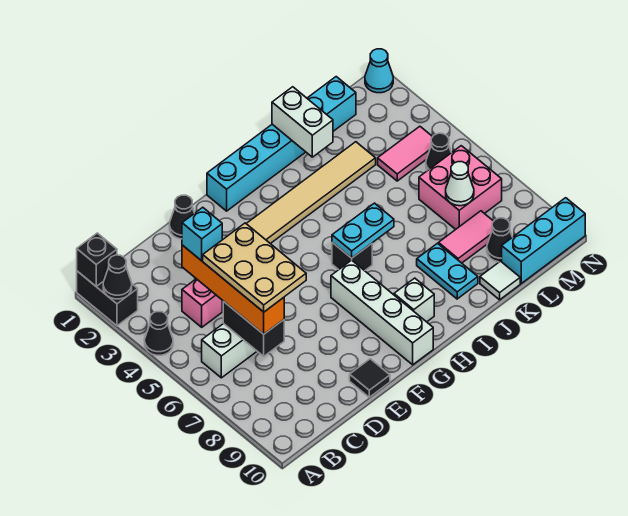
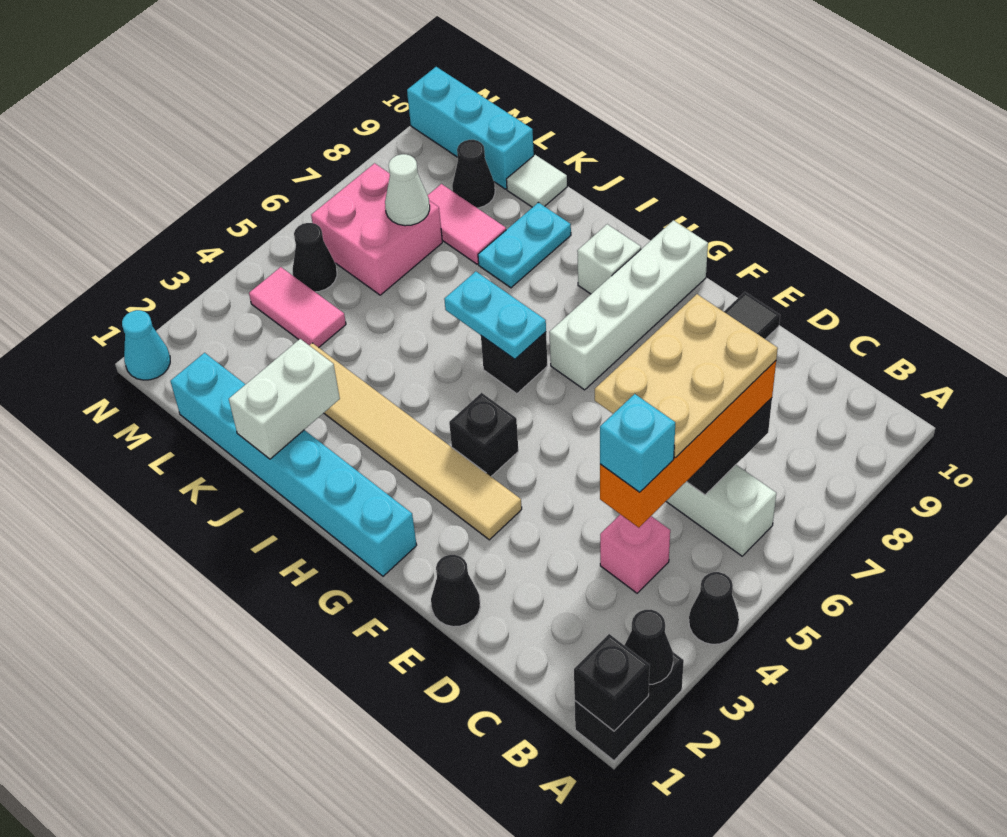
none -> black brick G4 level 1

